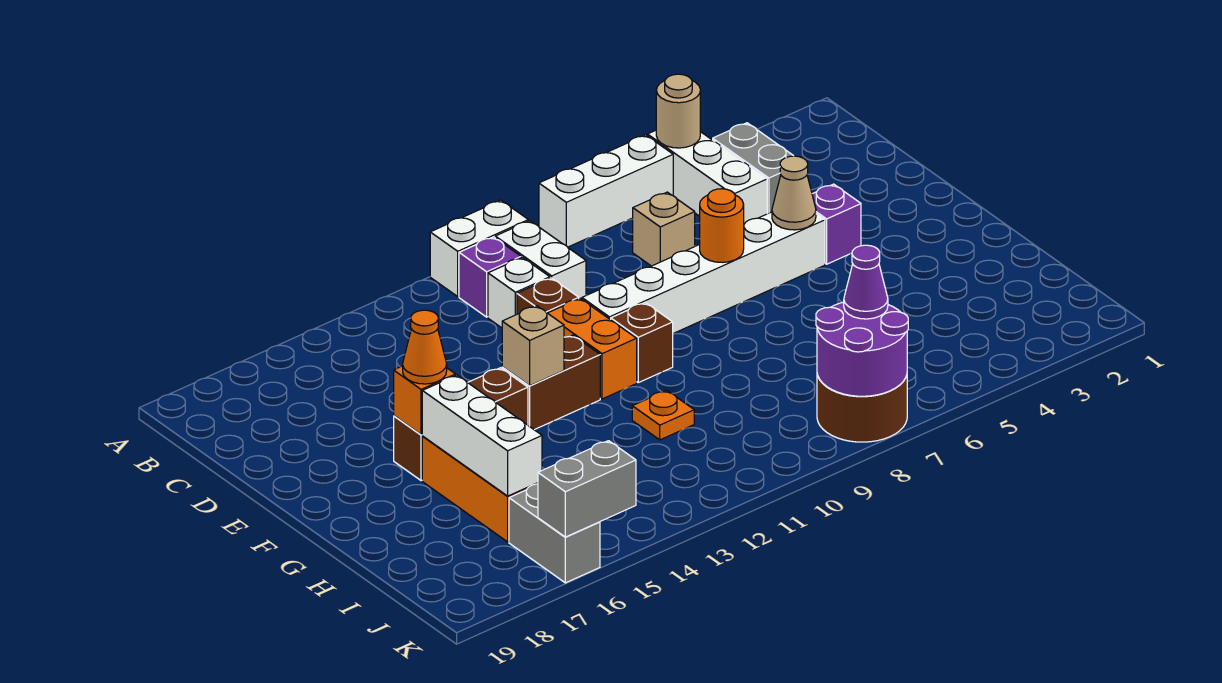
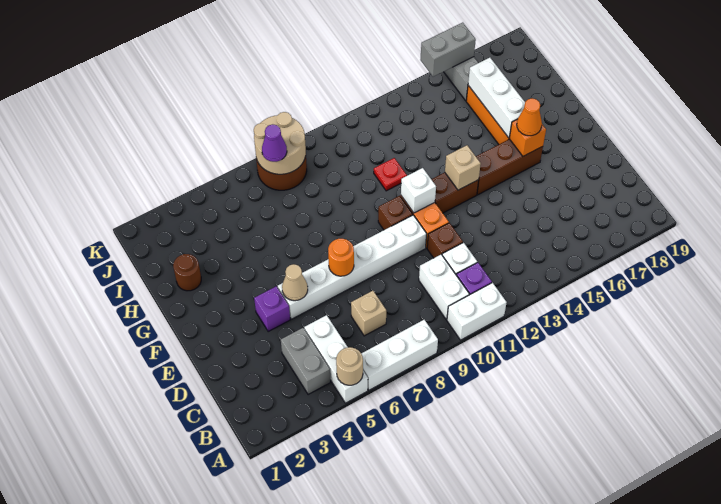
none -> white brick F11 level 2
none -> brown round brick H2 level 1
orange plate H11 level 1 -> red plate H11 level 1
purple round brick J7:K8 level 2 -> tan round brick J7:K8 level 2

